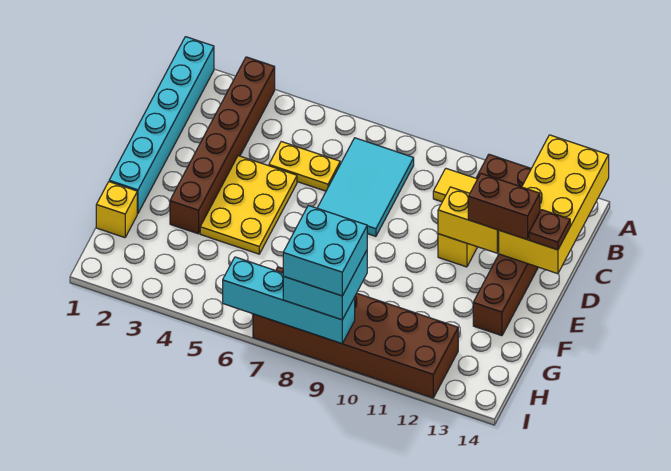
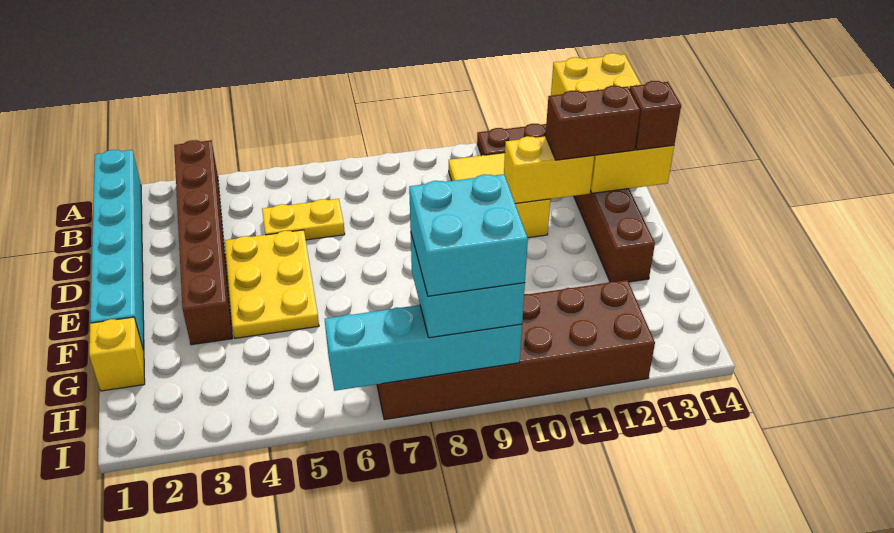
cyan tile B7:D8 level 1 -> none
brown plate D14 level 3 -> brown brick D14 level 3

